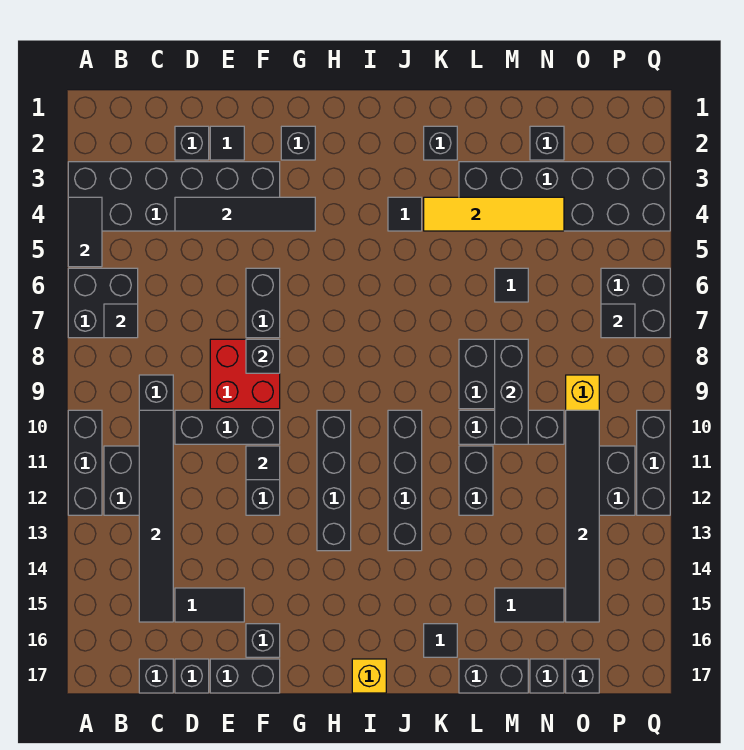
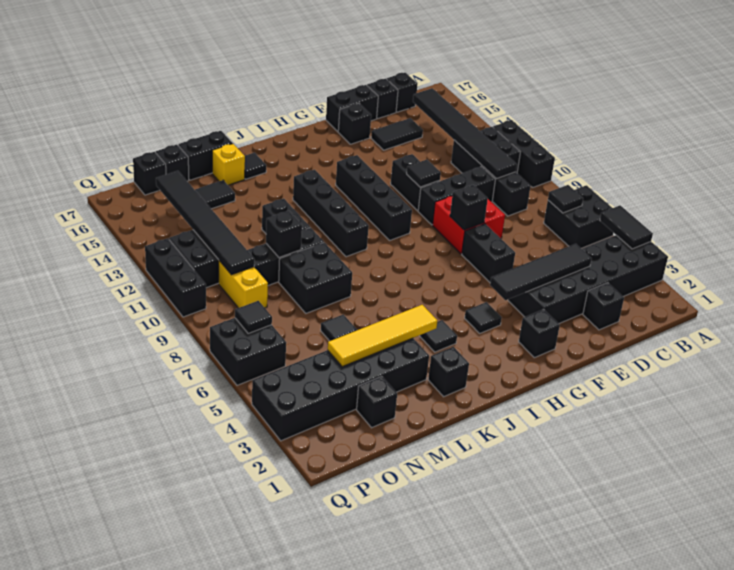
black tile E2 level 1 -> black tile H4 level 1
yellow brick I17 level 1 -> yellow brick L16 level 1
black brick M8:M10 level 2 -> black brick M10 level 2

